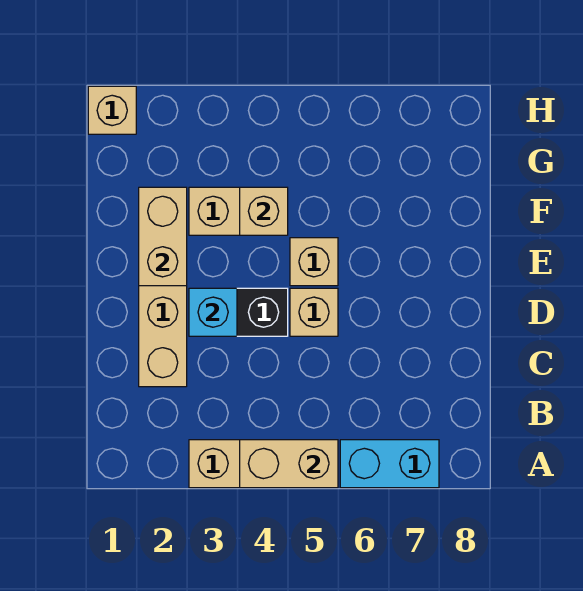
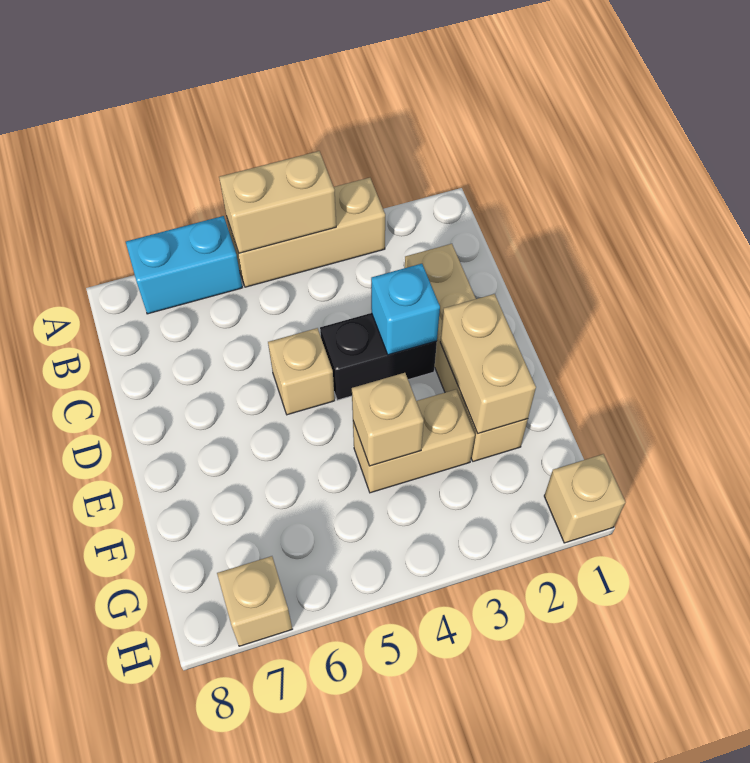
tan brick E5 level 1 -> tan brick H7 level 1

